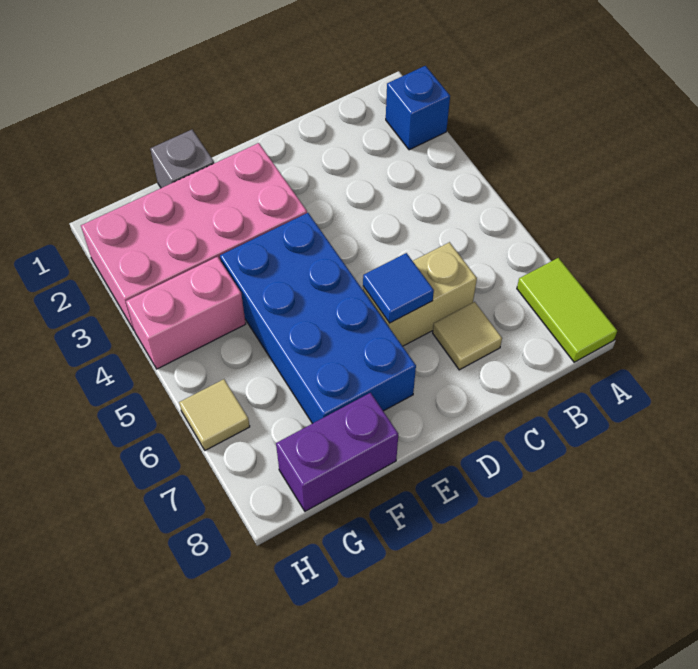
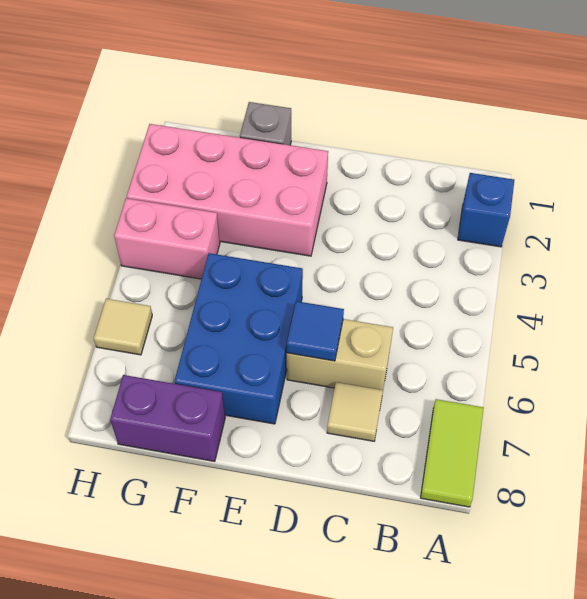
blue brick E4:F7 level 1 -> blue brick E5:F7 level 1

